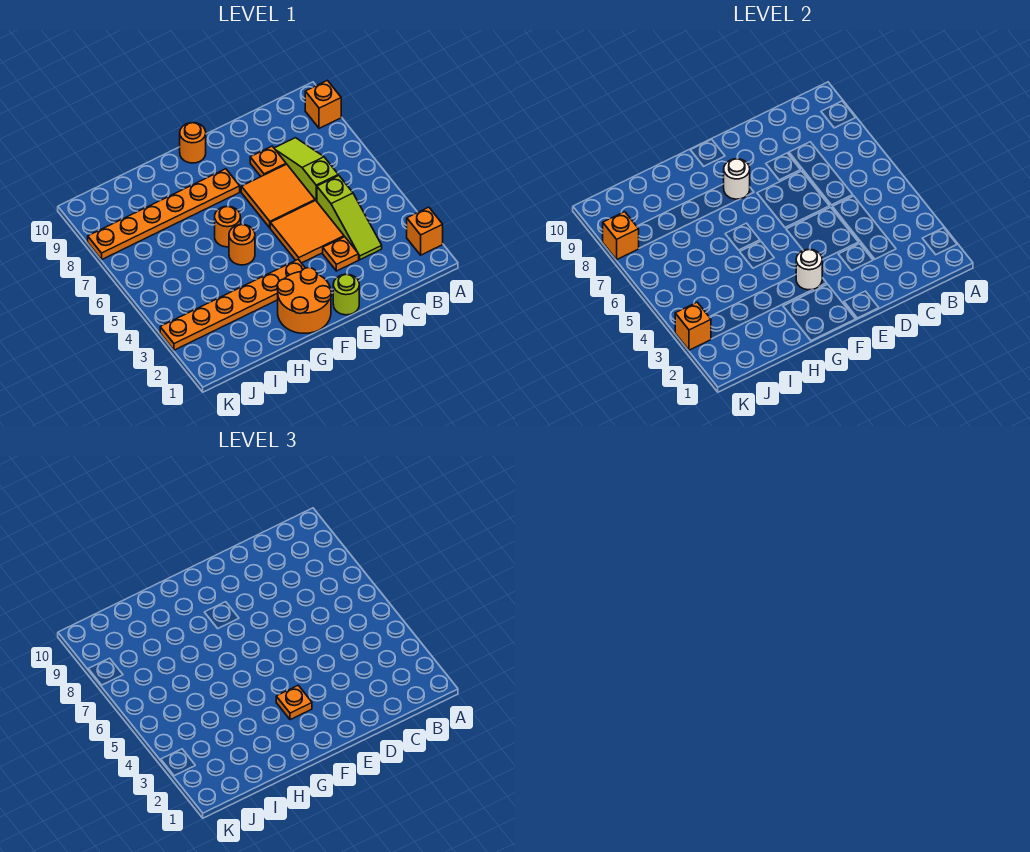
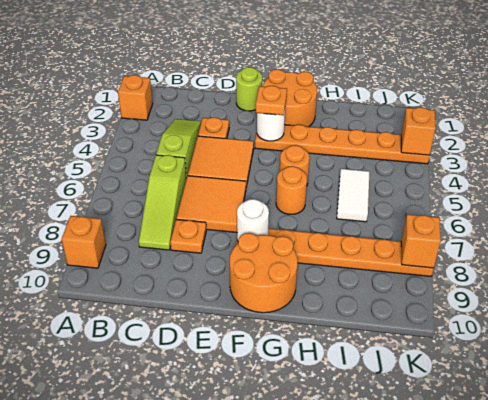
orange round brick F10 level 1 -> orange round brick F9:G10 level 1
none -> white tile I5:I6 level 1

